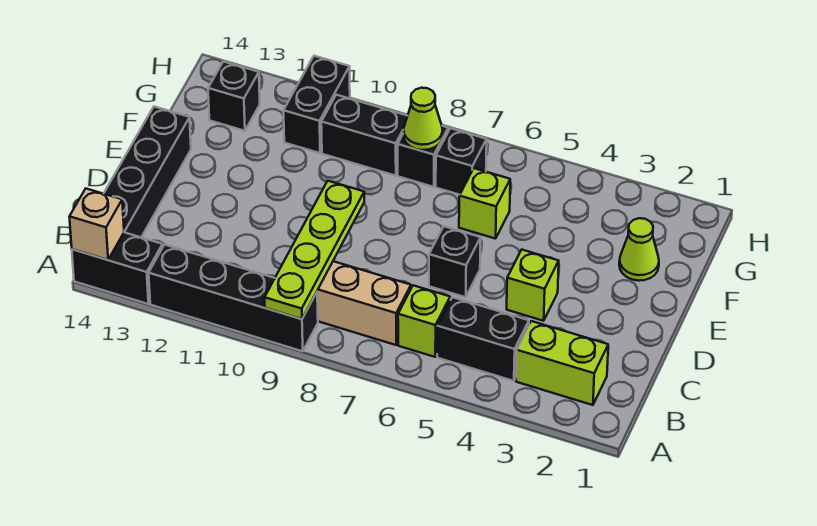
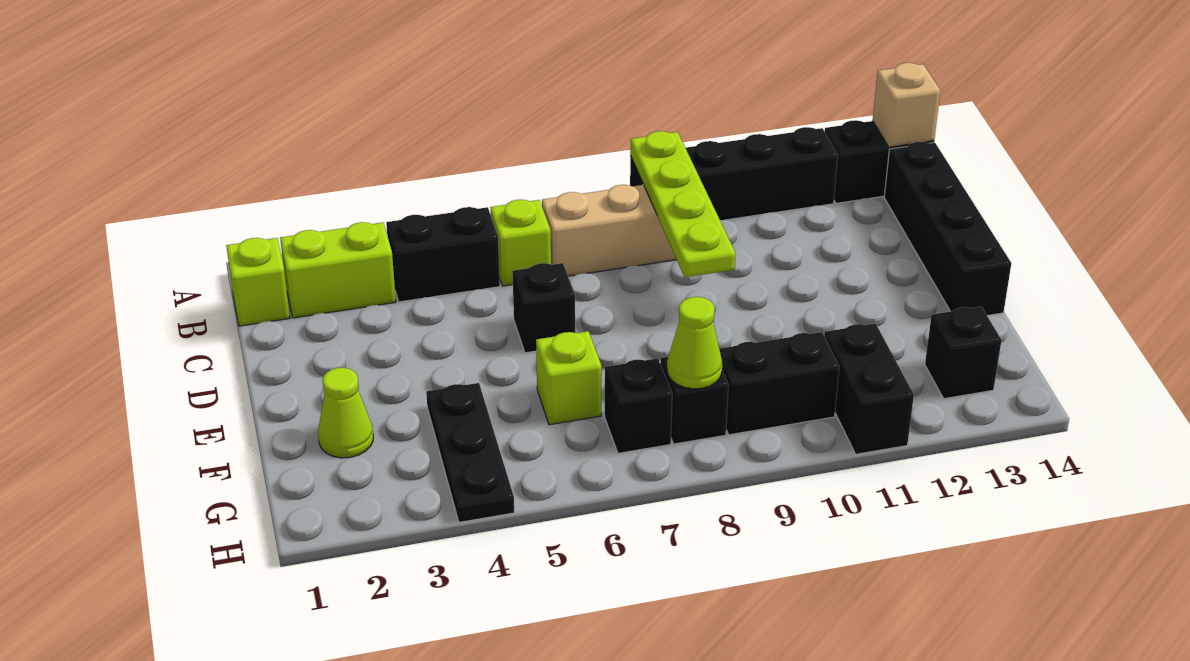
lime brick D4 level 1 -> lime brick B1 level 1
none -> black plate F4:H4 level 1

